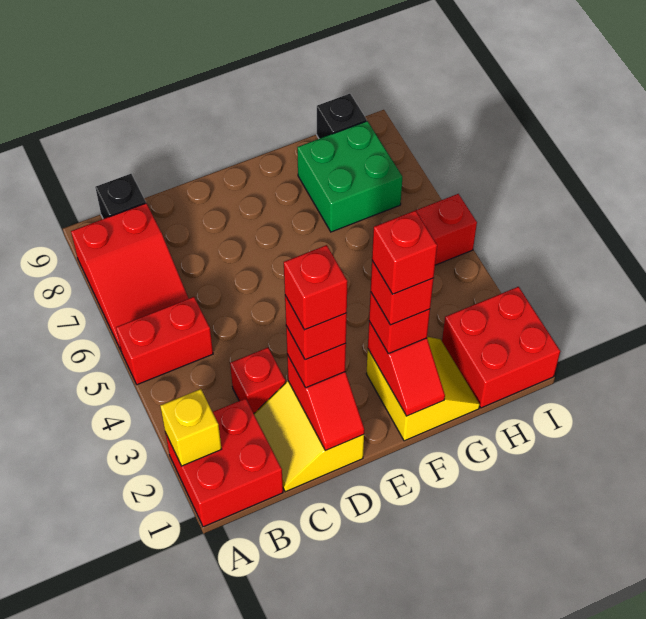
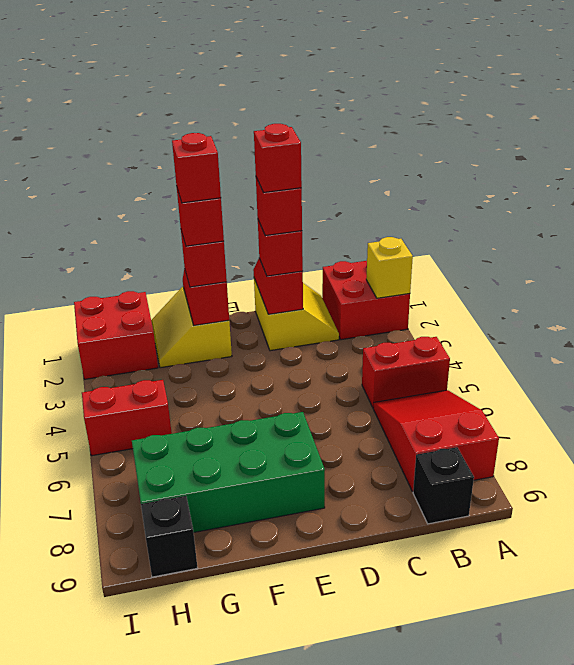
red brick C3 level 1 -> none
green brick G7:H8 level 1 -> green brick E7:H8 level 1

